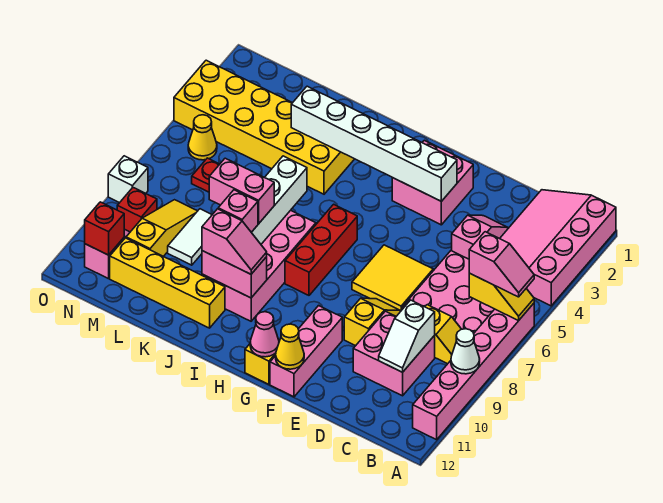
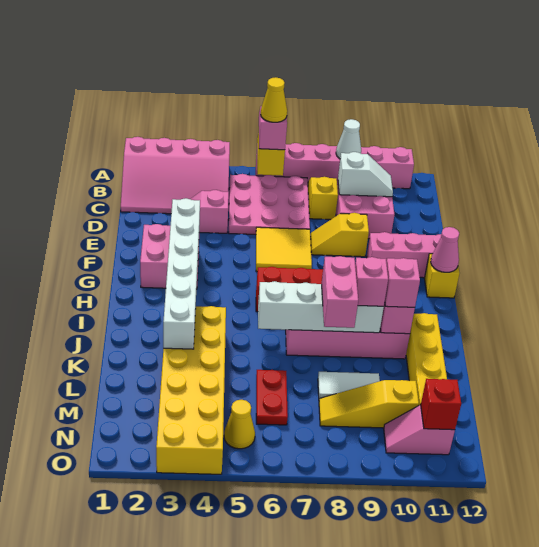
yellow cone F12 level 2 -> yellow cone B6 level 4
red brick N9 level 1 -> none
white brick O8 level 1 -> none

